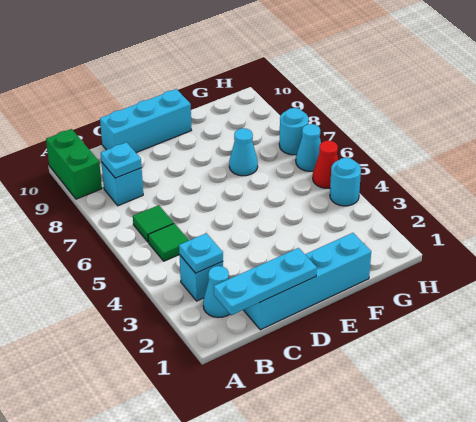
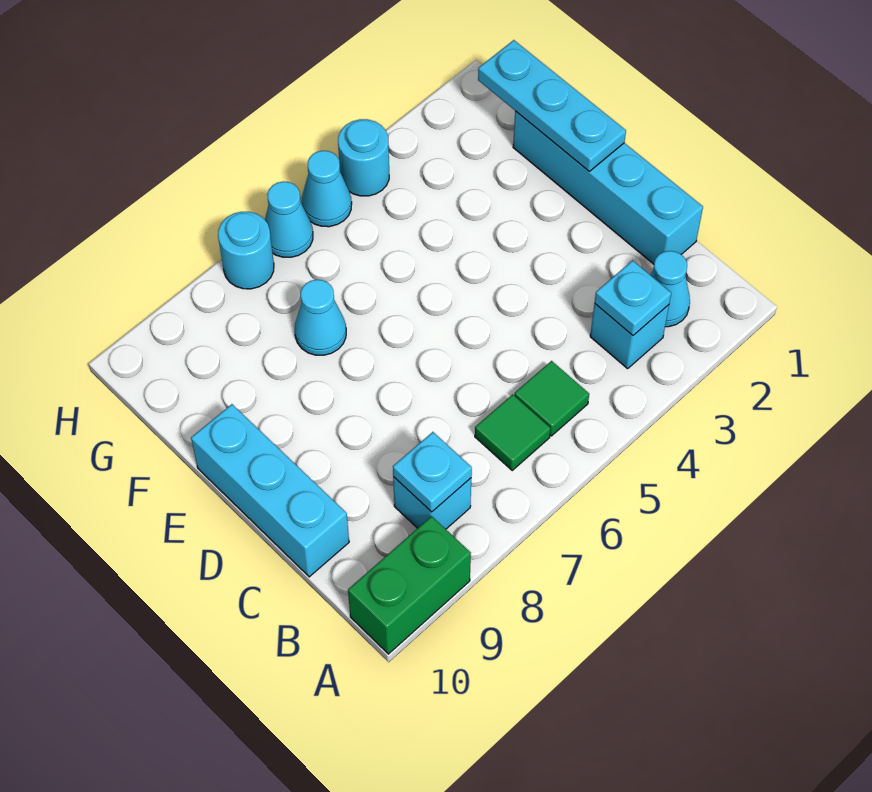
cyan plate B1:D1 level 2 -> cyan plate E1:G1 level 2
red cone H5 level 1 -> cyan cone H5 level 1

